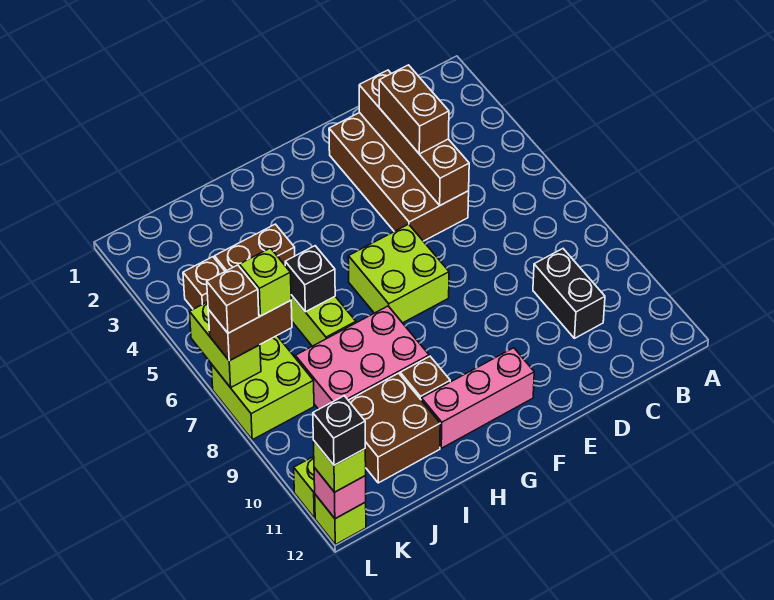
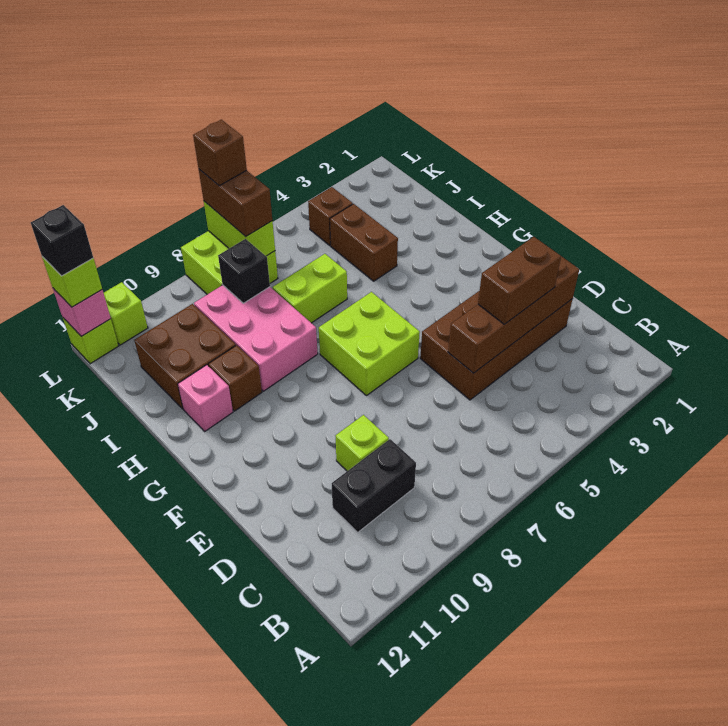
pink brick F11:H11 level 1 -> pink brick H11 level 1
black brick I6 level 2 -> black brick J8 level 2
lime brick K7 level 4 -> lime brick D9 level 1
lime brick L6:L7 level 2 -> lime brick K7:L7 level 2

